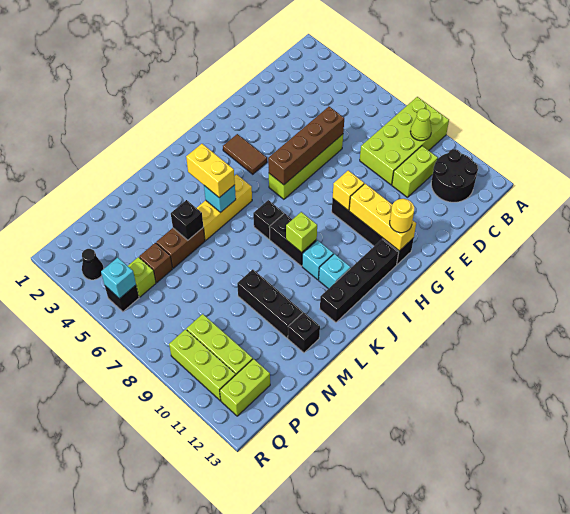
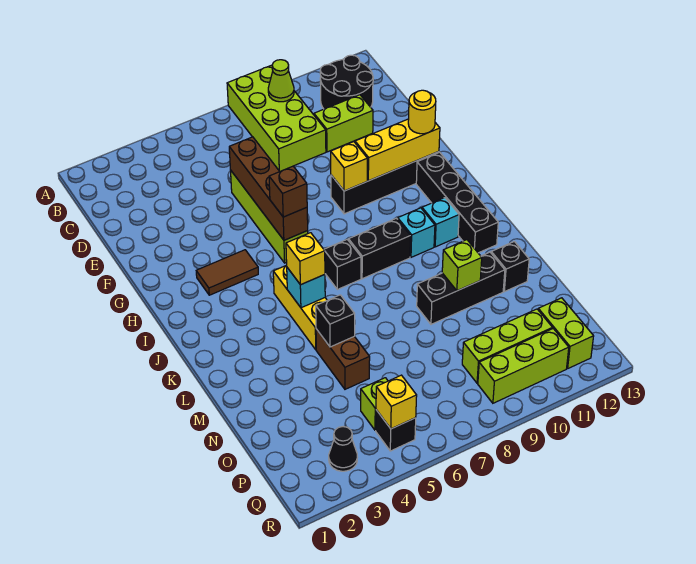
lime brick C10:D10 level 1 -> lime brick D10:D11 level 1
lime brick J9 level 2 -> lime brick M10 level 2
yellow brick K4:K5 level 3 -> yellow brick K5 level 3
brown brick O5 level 1 -> brown brick H6 level 3
cyan brick Q5 level 2 -> yellow brick Q5 level 2

